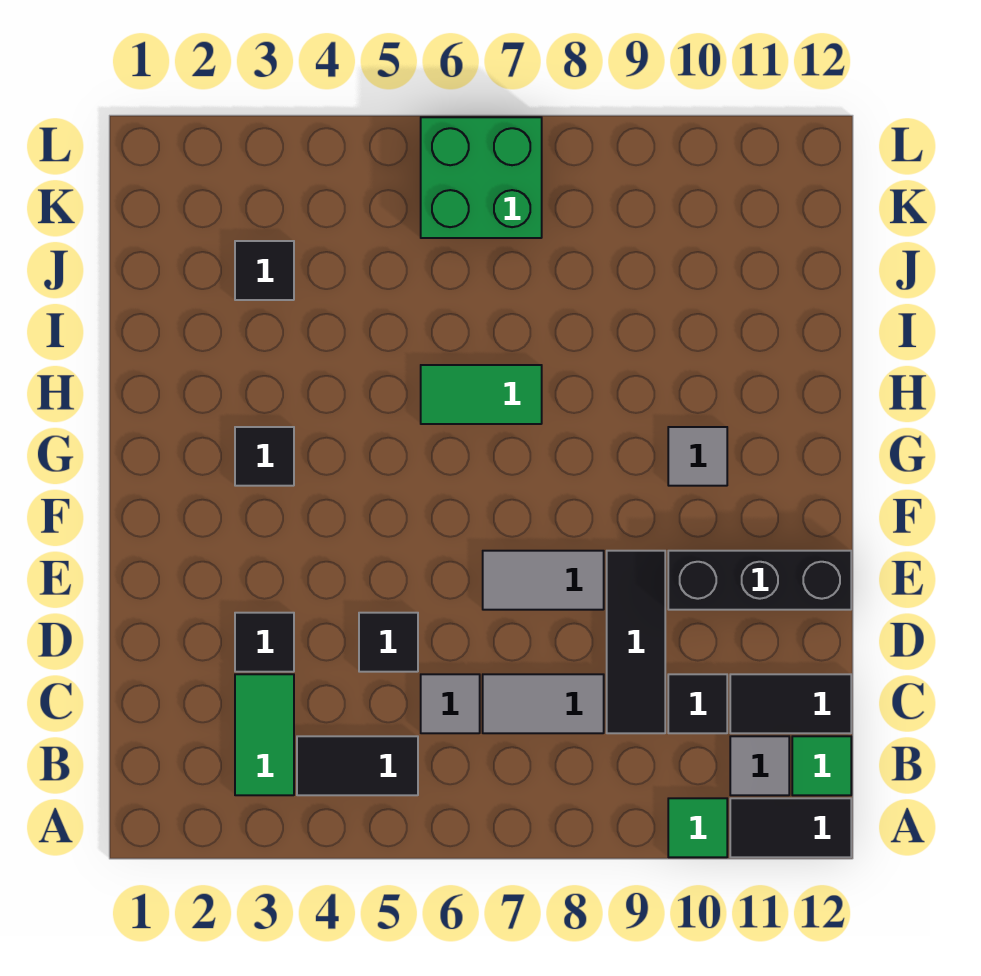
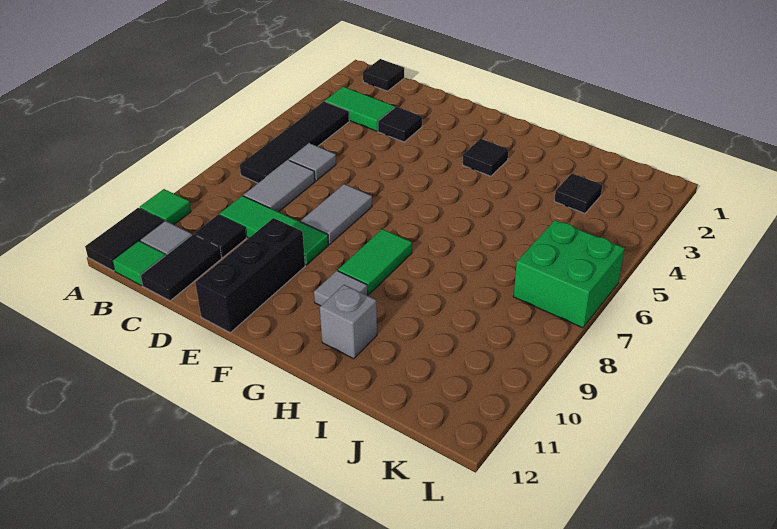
black tile B4:B5 level 1 -> black tile B4:B7 level 1
black tile C9:E9 level 1 -> green tile C9:E9 level 1
black tile D5 level 1 -> black tile B1 level 1
green tile H6:H7 level 1 -> green tile G8:G9 level 1
none -> grey brick H11 level 1

